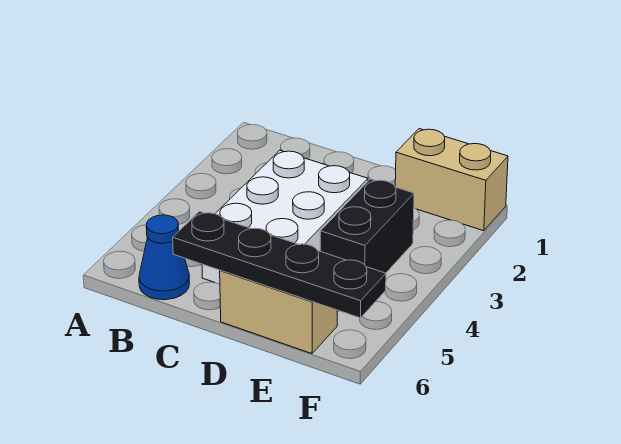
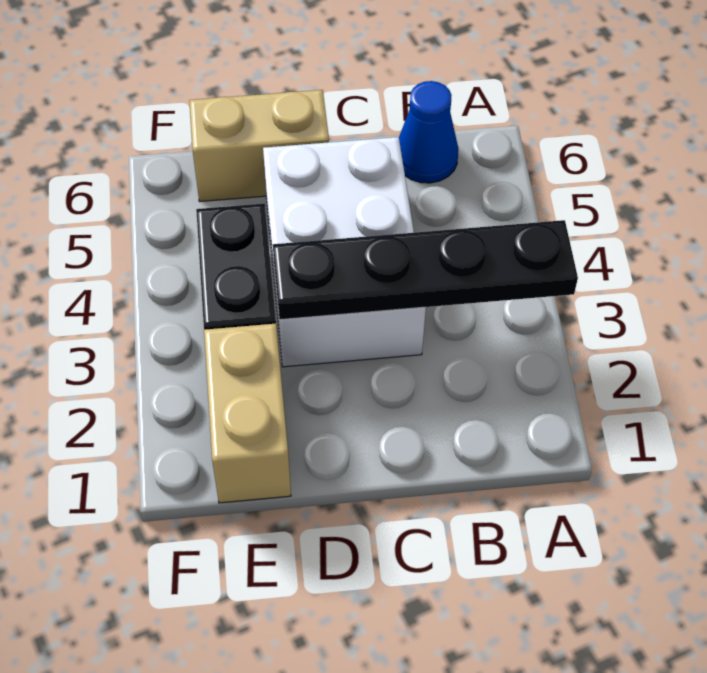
black plate C6:F6 level 2 -> black plate A3:D3 level 2
tan brick E1:F1 level 1 -> tan brick E1:E2 level 1

